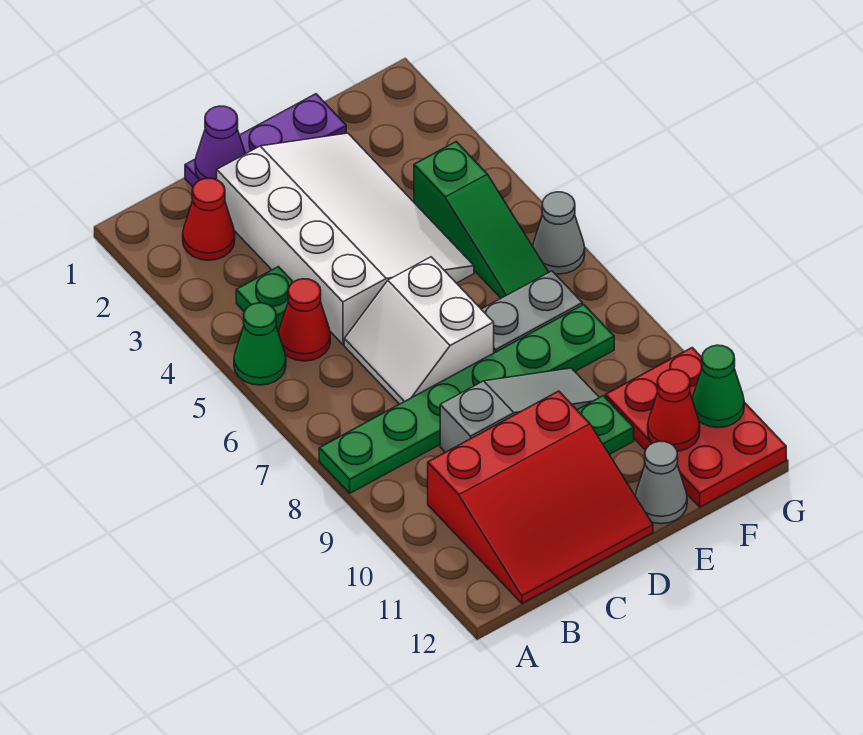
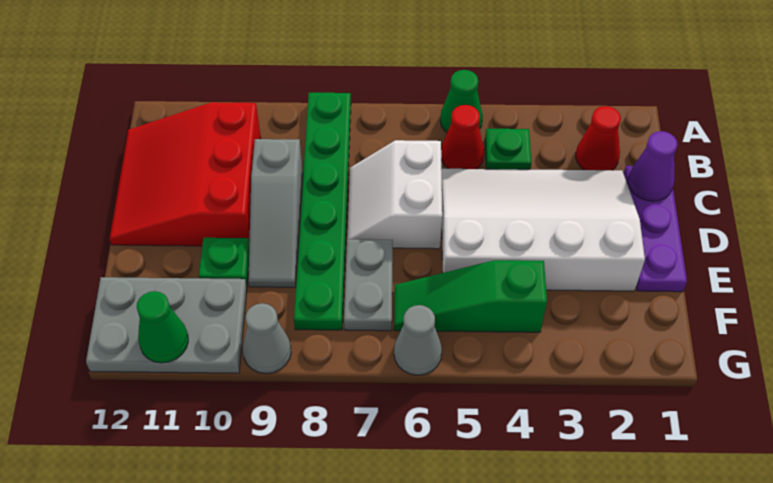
white slope C2:E5 level 1 top C -> white slope C2:E5 level 1 top E
white slope C6:D7 level 1 top D -> white slope C6:D7 level 1 top 6
grey cone E12 level 1 -> grey cone G9 level 1
red plate F10:G12 level 1 -> grey plate F10:G12 level 1
red cone F11 level 2 -> none

